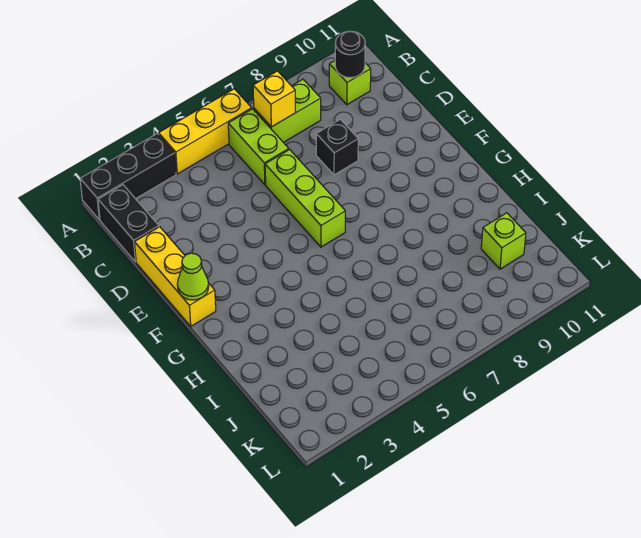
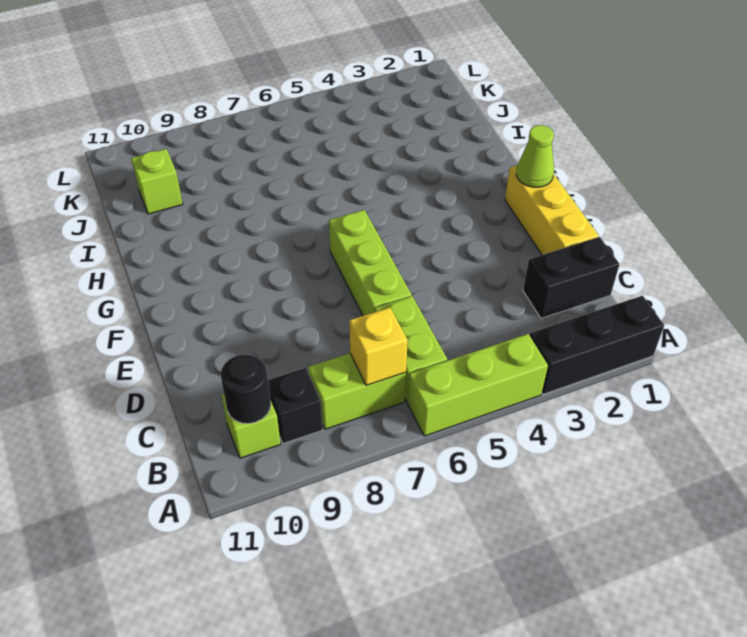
yellow brick A4:A6 level 1 -> lime brick A4:A6 level 1
black brick B1:C1 level 1 -> black brick C1:C2 level 1
black brick D8 level 1 -> black brick B9 level 1

